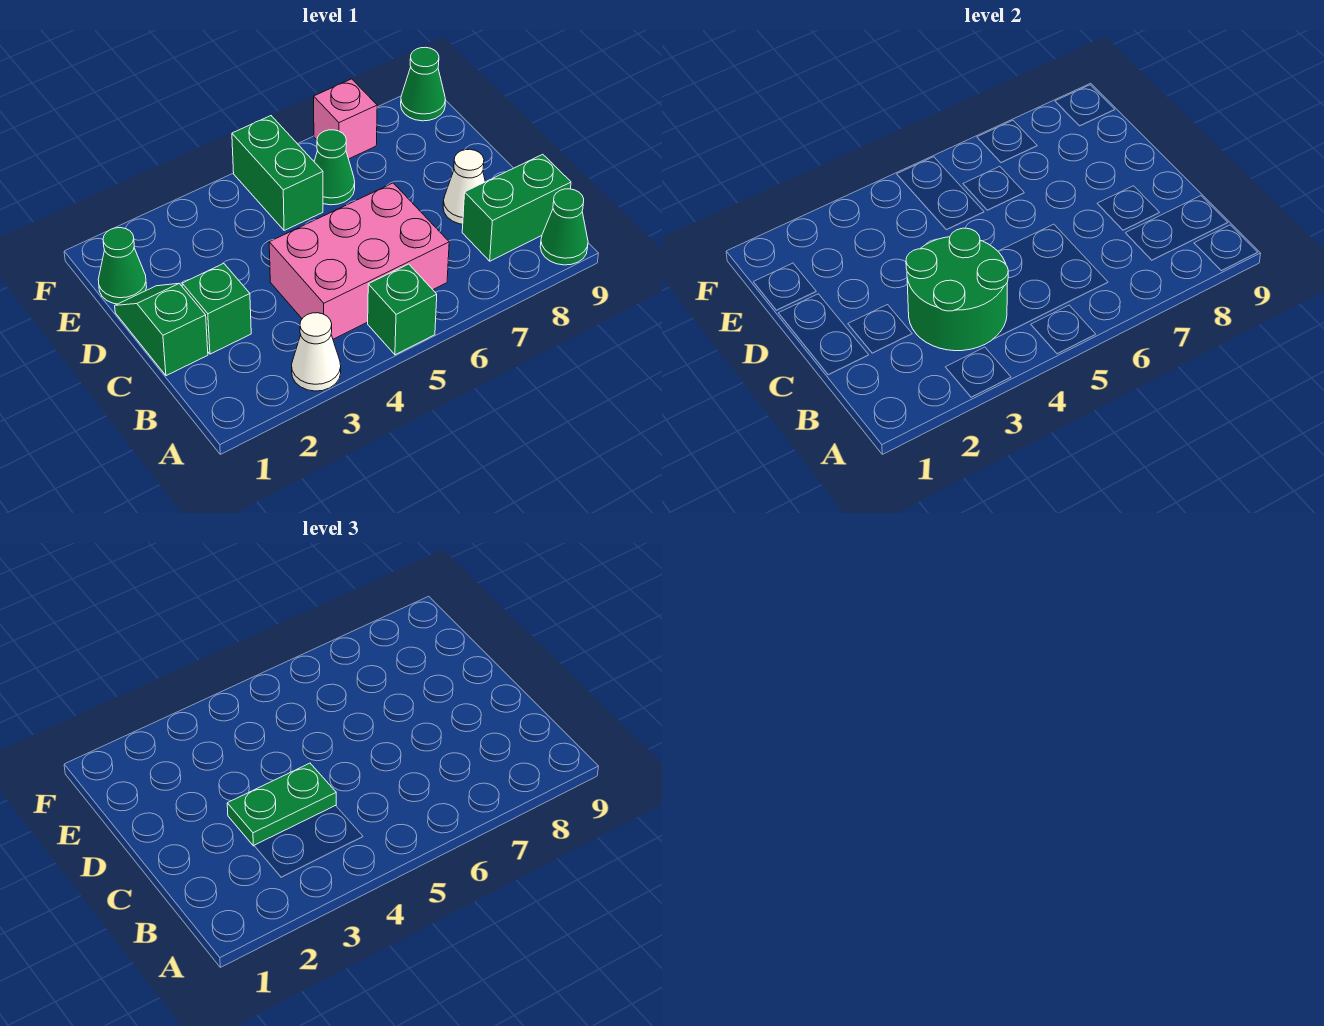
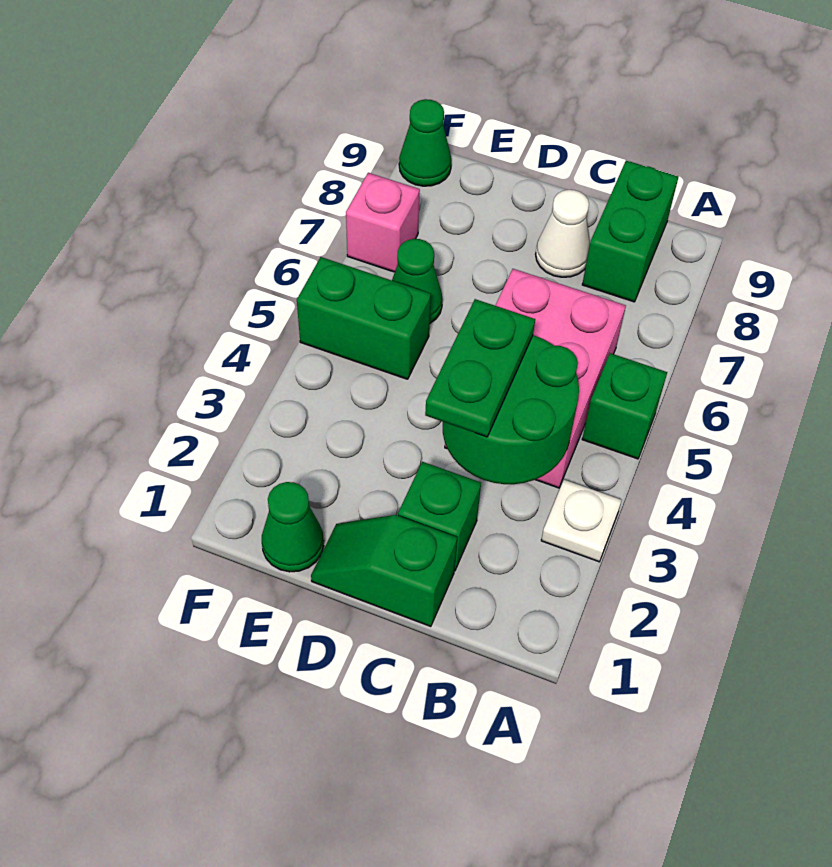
white cone A3 level 1 -> white plate A3 level 1
green cone A9 level 1 -> none

